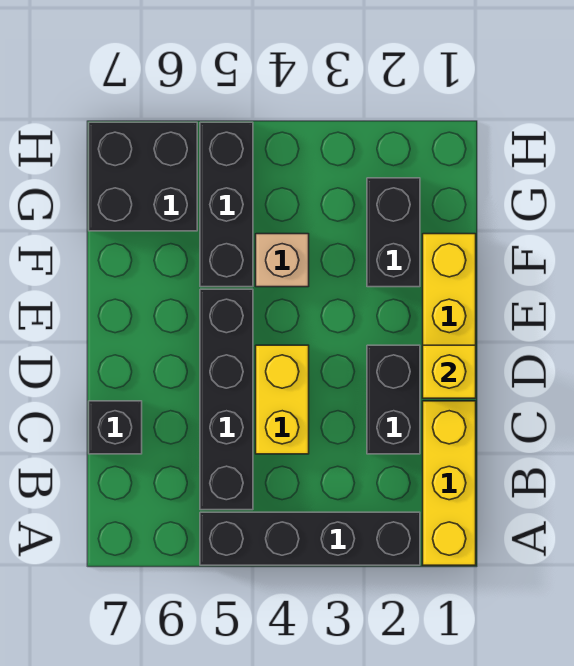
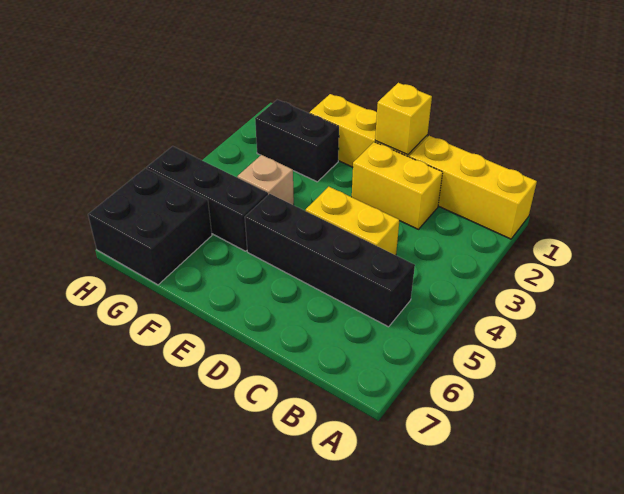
black brick A2:A5 level 1 -> none
black brick C2:D2 level 1 -> yellow brick C2:D2 level 1
black brick C7 level 1 -> none

